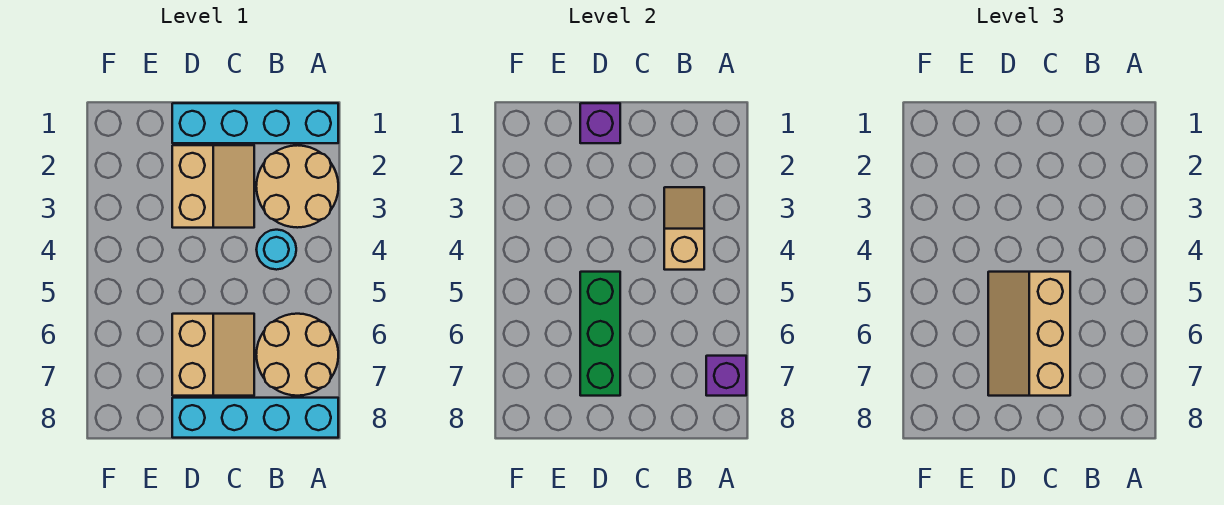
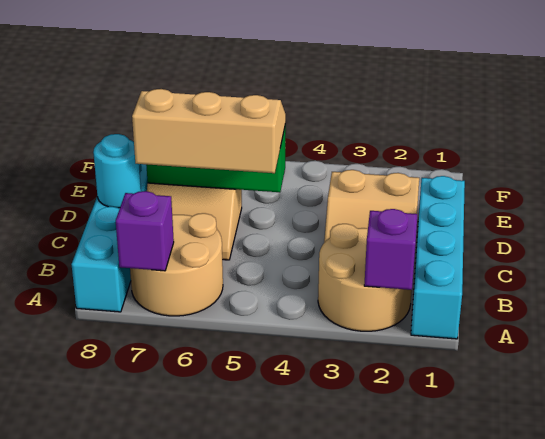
tan slope B3:B4 level 2 top 4 -> none
cyan round brick B4 level 1 -> cyan round brick C8 level 2
purple brick D1 level 2 -> purple brick A2 level 2

